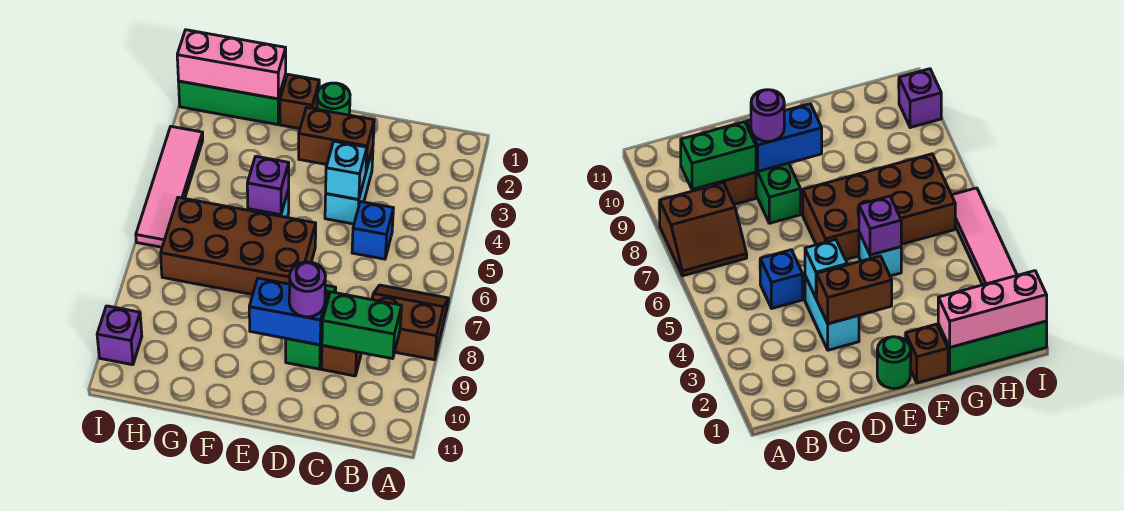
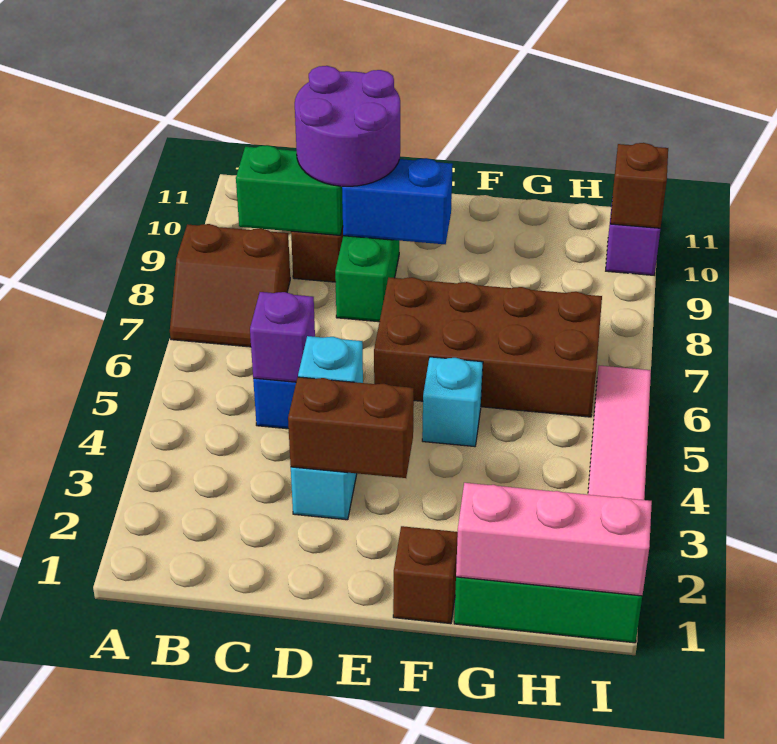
purple round brick D9 level 3 -> purple round brick C9:D10 level 3
green round brick E1 level 1 -> none
purple brick F5 level 2 -> purple brick C5 level 2
none -> brown brick I10 level 2

